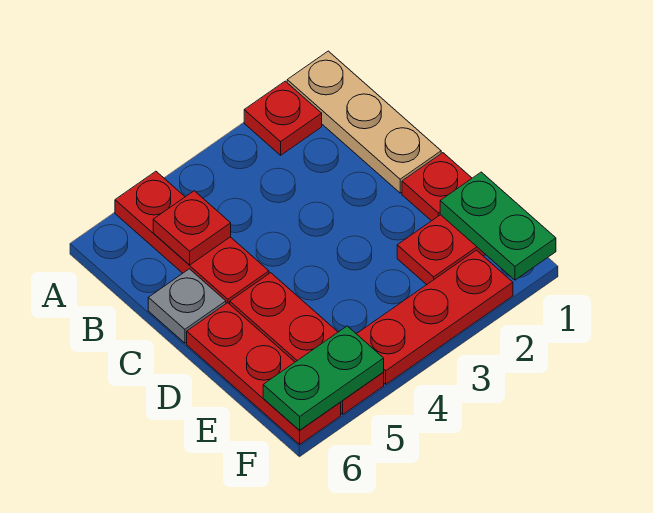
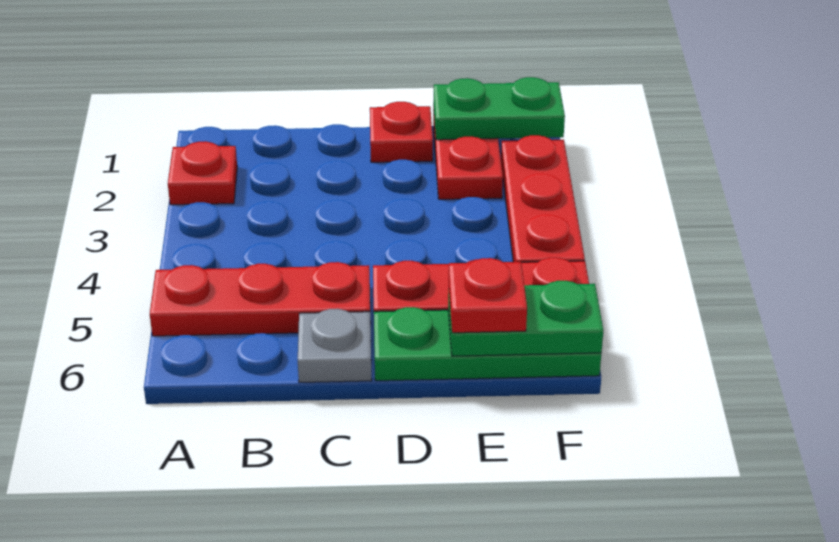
tan plate A1:C1 level 1 -> none
red plate B5 level 2 -> red plate E6 level 3
red plate D6:F6 level 1 -> green plate D6:F6 level 1
green plate F5:F6 level 2 -> green plate E6:F6 level 2

